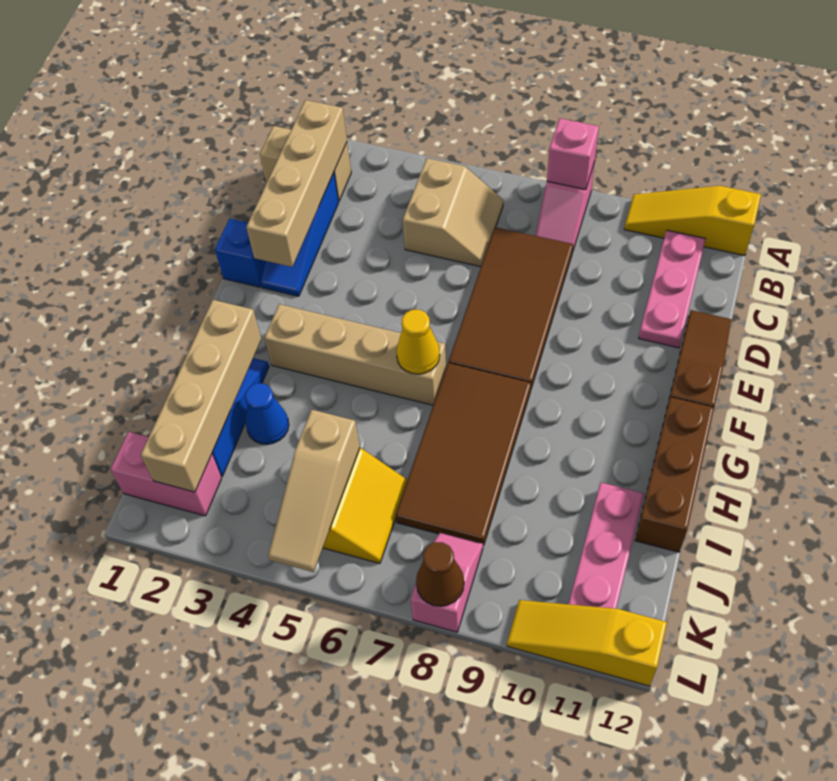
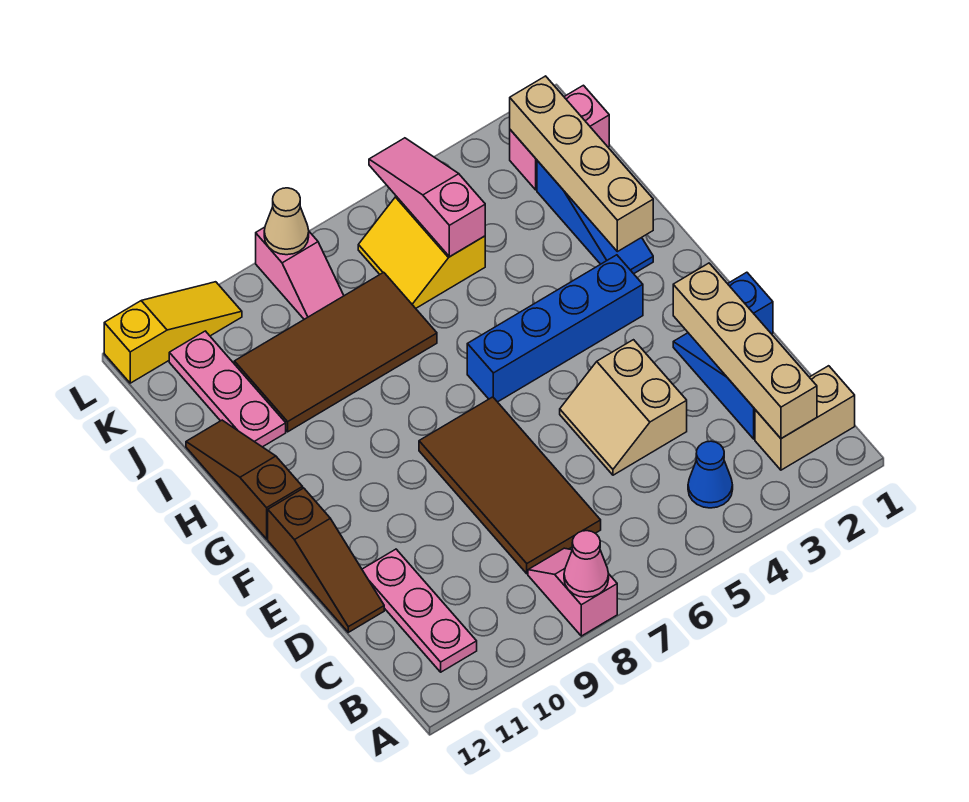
pink brick A8 level 2 -> pink cone A8 level 2
yellow slope A10:A12 level 1 top 12 -> none
tan slope B5:C6 level 1 top 5 -> tan slope D4:E5 level 1 top 4
tan brick G3:G6 level 1 -> blue brick G3:G6 level 1
yellow cone G6 level 2 -> none
brown tile G7:J8 level 1 -> brown tile I7:J10 level 1
brown brick G12:I12 level 1 -> brown slope G12:I12 level 1 top G
blue cone I3 level 1 -> blue cone B4 level 1
tan slope J5:L5 level 2 top J -> pink slope J5:L5 level 2 top J
brown cone L8 level 2 -> tan cone L8 level 2

